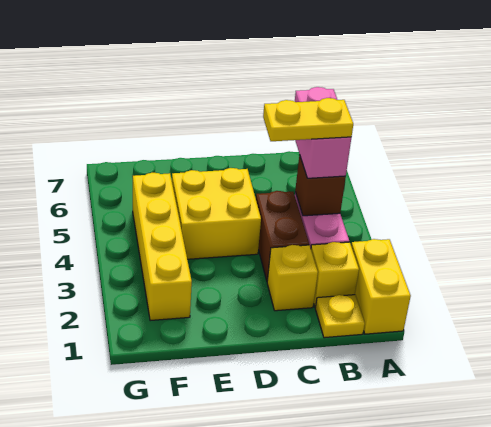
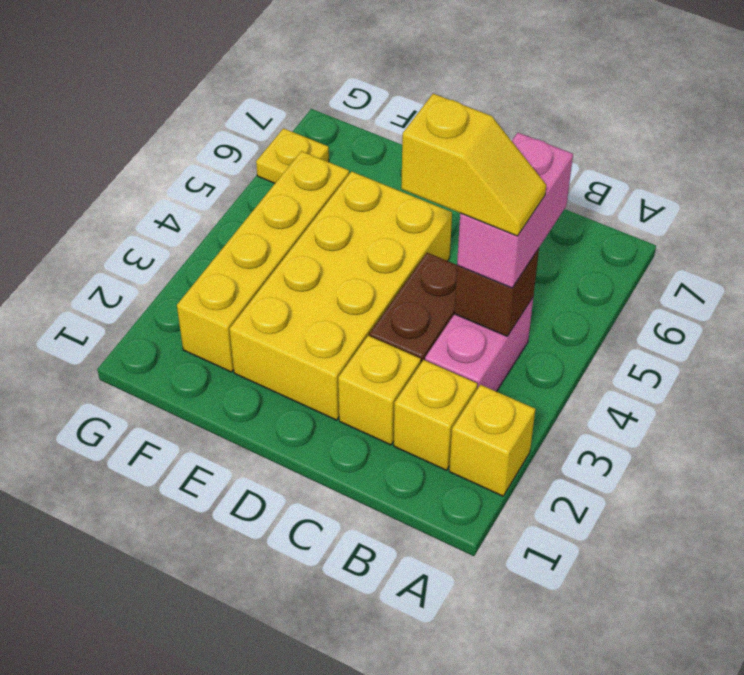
yellow brick A1:A2 level 1 -> yellow brick A2 level 1
yellow plate B1 level 1 -> yellow plate G6 level 1
yellow plate B4:C4 level 4 -> yellow slope B4:C4 level 4 top C
yellow brick D4:E5 level 1 -> yellow brick D2:E5 level 1

